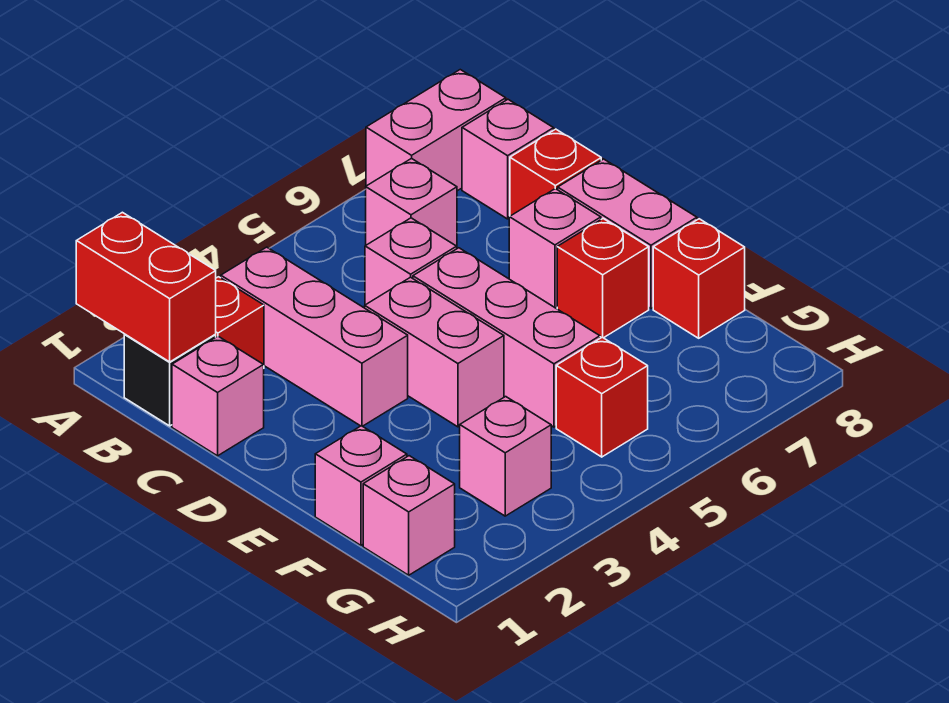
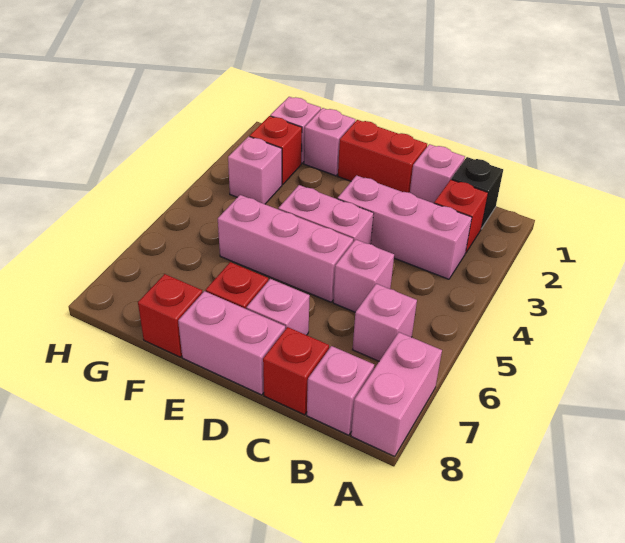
red brick A1:B1 level 2 -> red brick D1:E1 level 1
red brick G5 level 1 -> red brick G2 level 1

